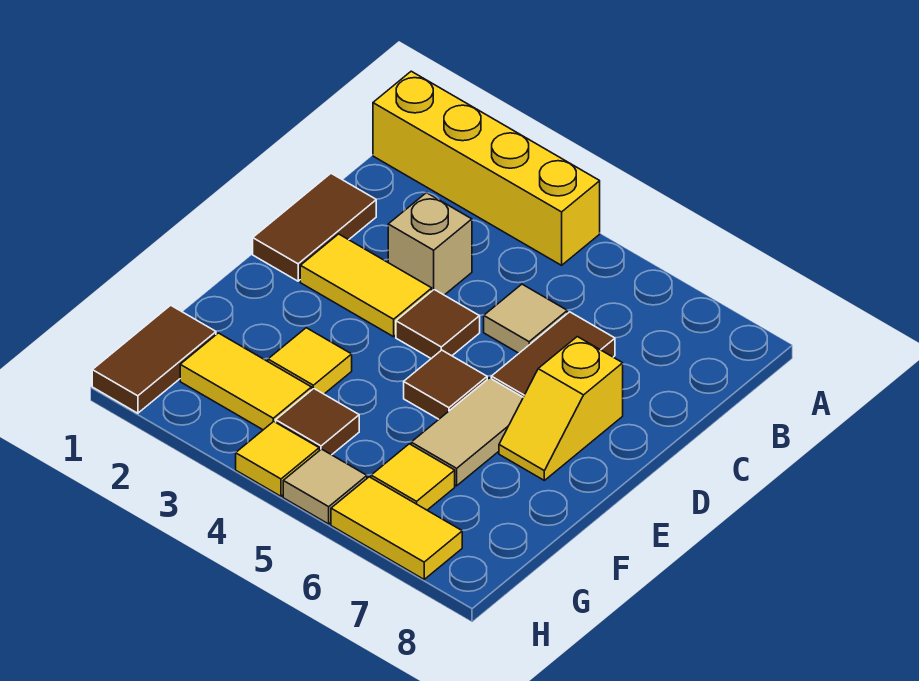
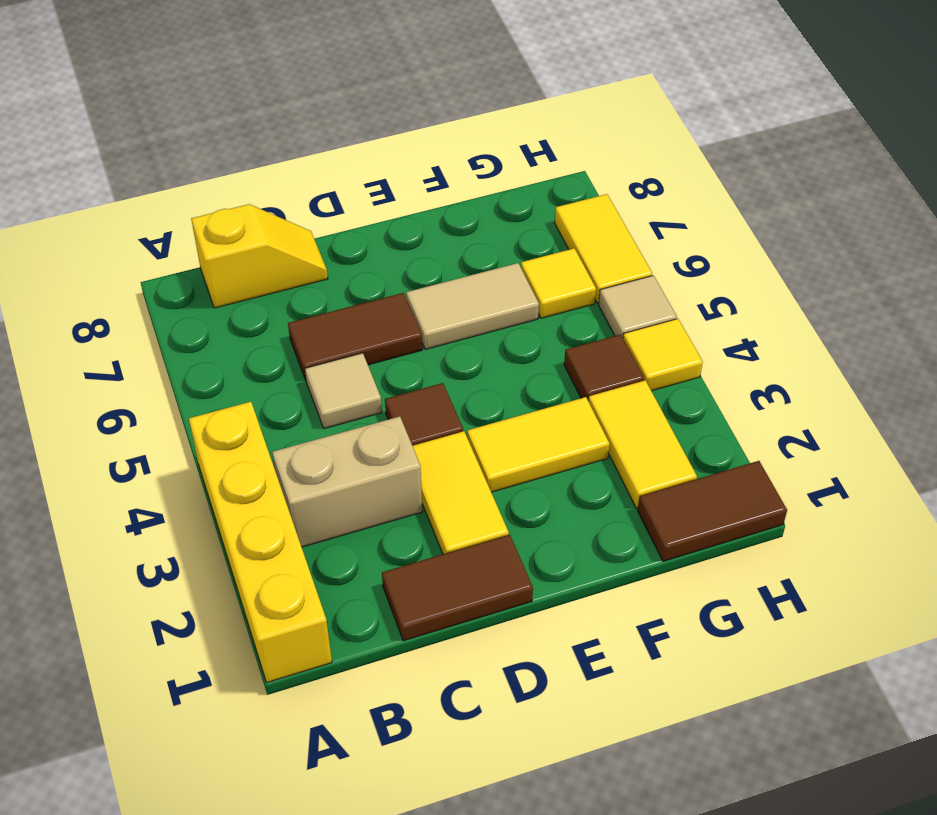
tan brick C3 level 1 -> tan brick B3:C3 level 1
yellow slope D7:E7 level 1 top D -> yellow slope B8:C8 level 1 top B
brown tile E5 level 1 -> none
yellow tile F3 level 1 -> yellow tile E3:F3 level 1

